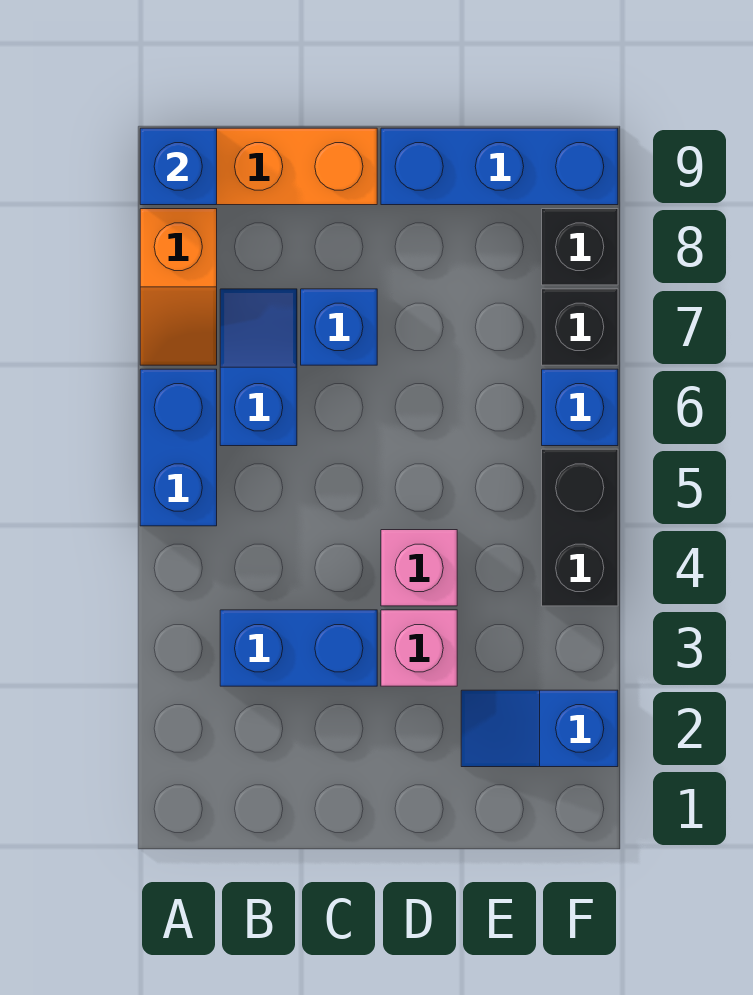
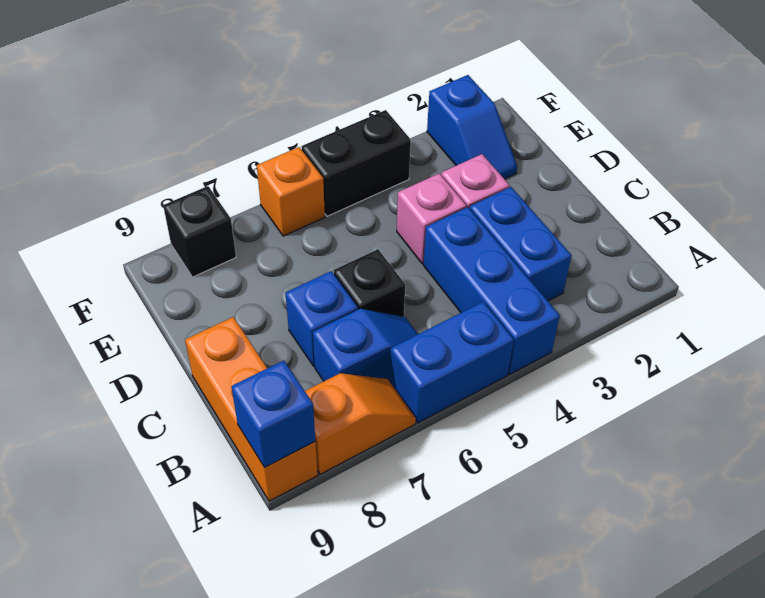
blue slope B6:B7 level 1 top 6 -> blue slope B6:B7 level 1 top 7
blue brick D9:F9 level 1 -> blue brick A4:C4 level 1
blue brick F6 level 1 -> orange brick F6 level 1
black brick F7 level 1 -> black brick C6 level 1

